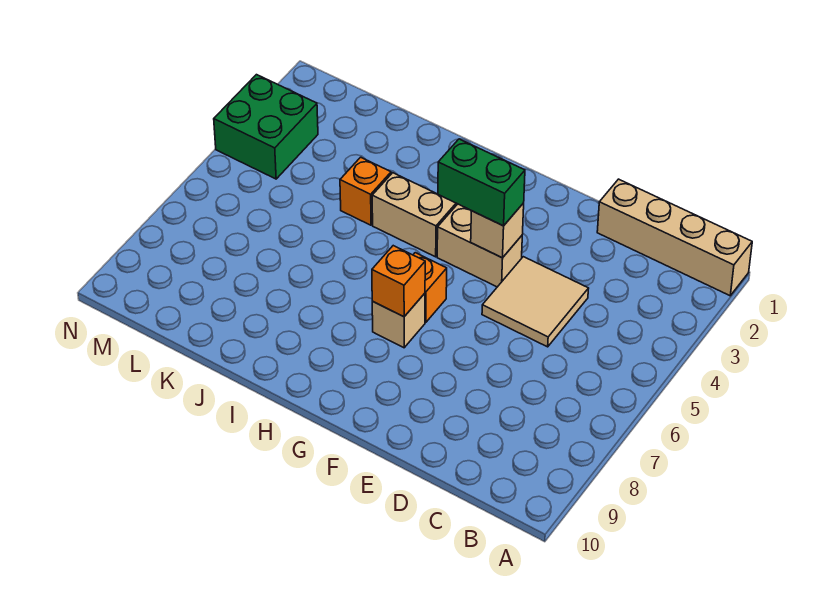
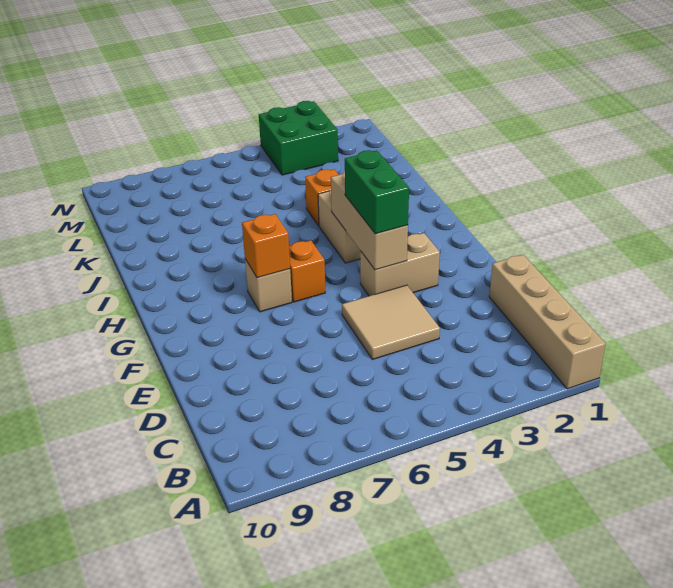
tan brick F4:G4 level 1 -> tan brick F3:F4 level 1
tan brick F4 level 2 -> tan brick F4:H4 level 2

